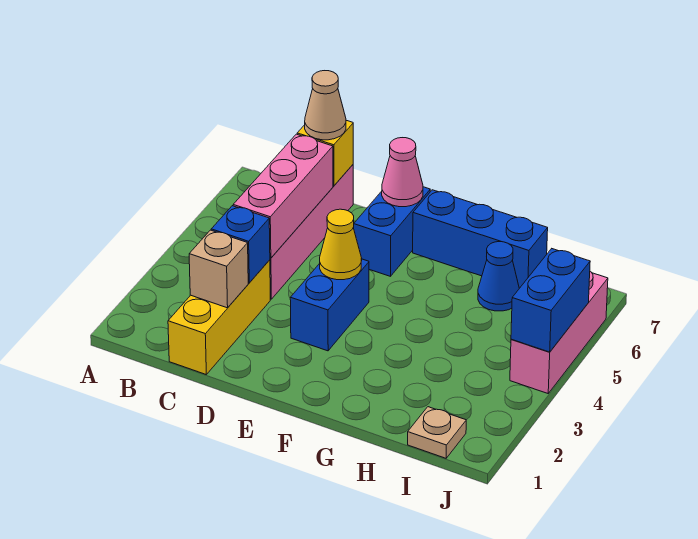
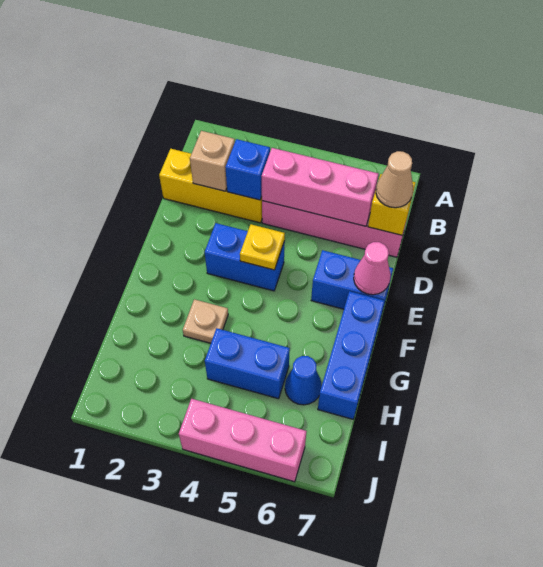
yellow cone E4 level 2 -> yellow plate E4 level 2
tan plate I1 level 1 -> tan plate G3 level 1
blue brick J4:J5 level 2 -> blue brick H4:H5 level 1

